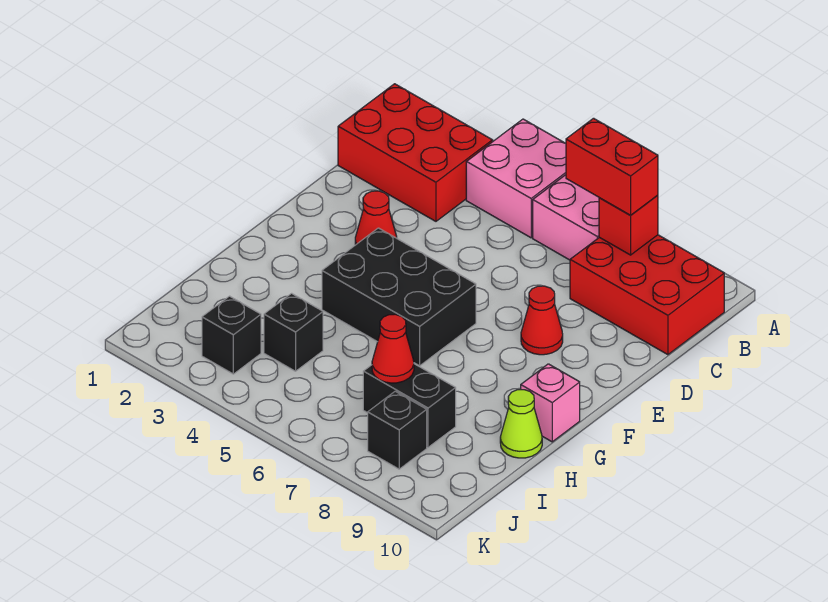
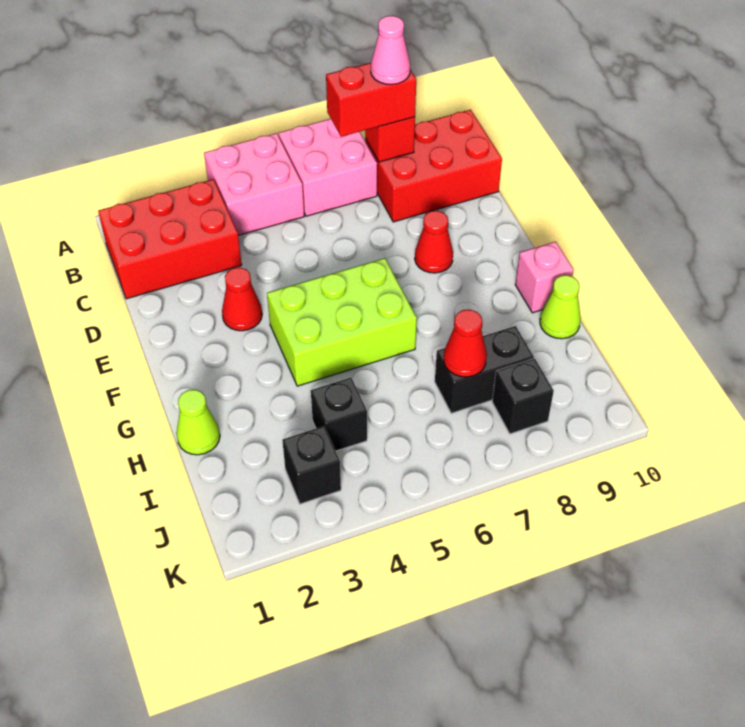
none -> pink cone B8 level 4
black brick F4:G6 level 1 -> lime brick F4:G6 level 1
none -> lime cone H1 level 1

